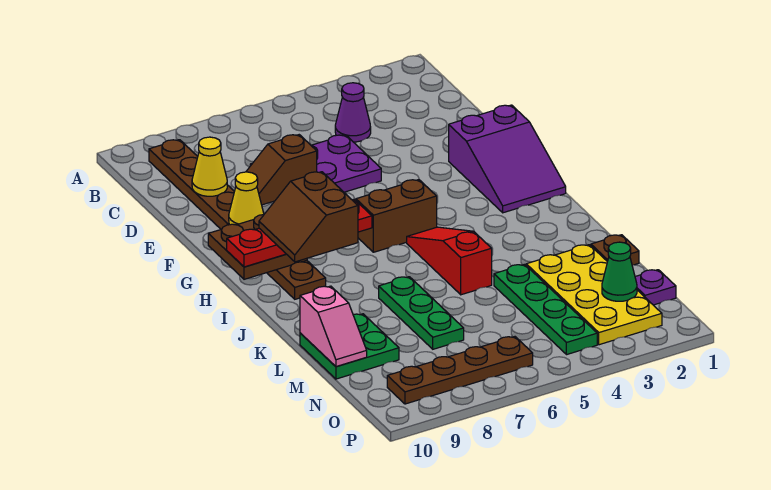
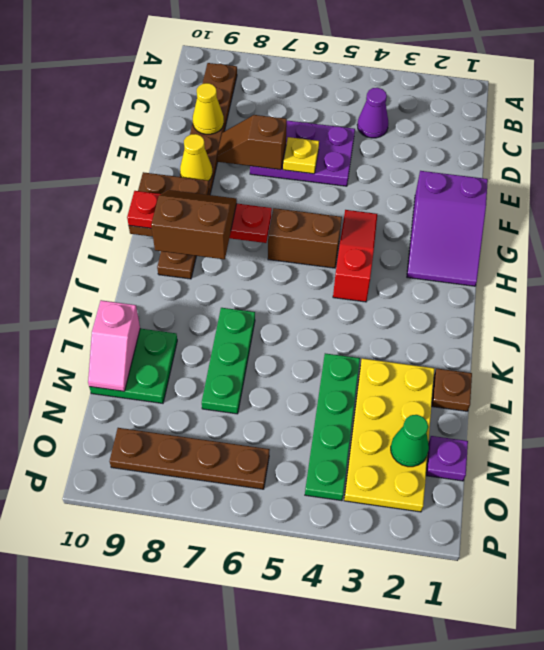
none -> yellow plate E6 level 2
brown slope H8:I9 level 4 top 8 -> brown slope H8:I9 level 4 top I
red slope I5:K5 level 1 top K -> red slope G4:I4 level 1 top I

